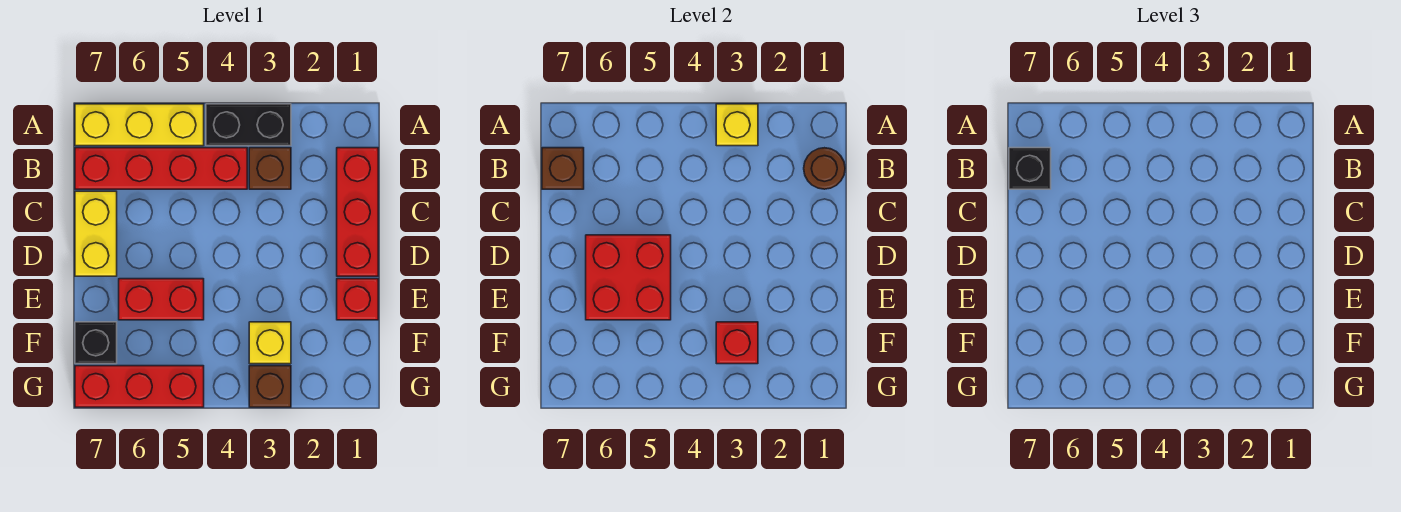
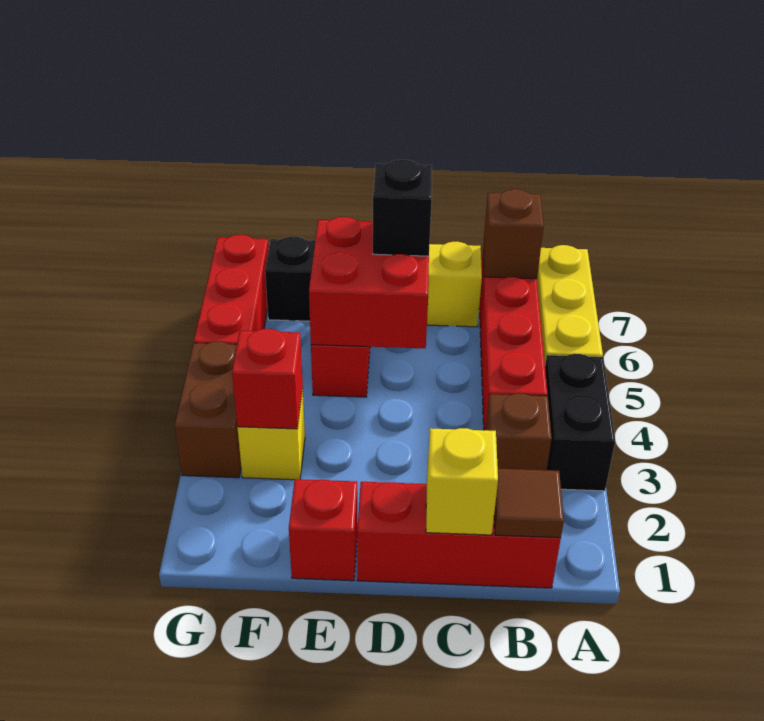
yellow brick A3 level 2 -> yellow brick C1 level 2
brown round brick B1 level 2 -> brown tile B1 level 2
black brick B7 level 3 -> black brick D6 level 3
brown brick G3 level 1 -> brown brick G3:G4 level 1

